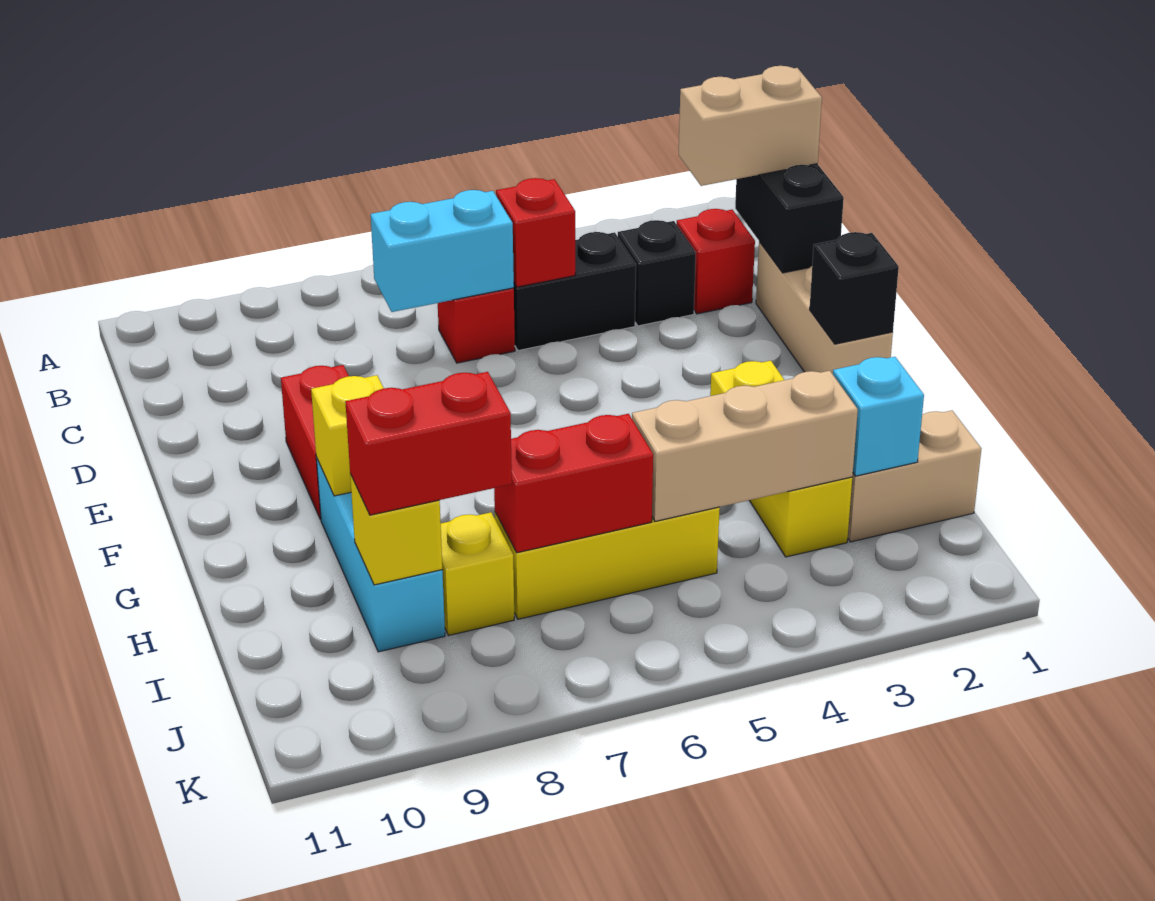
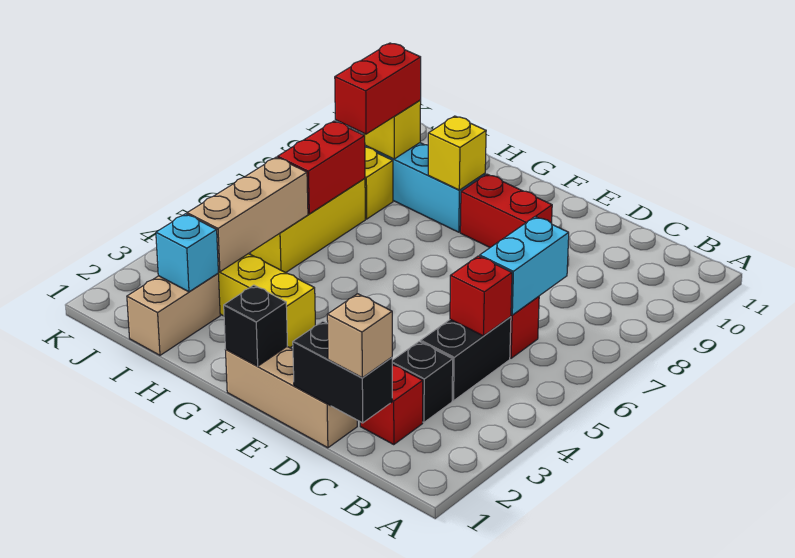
tan brick C1:C2 level 3 -> tan brick C1 level 3

